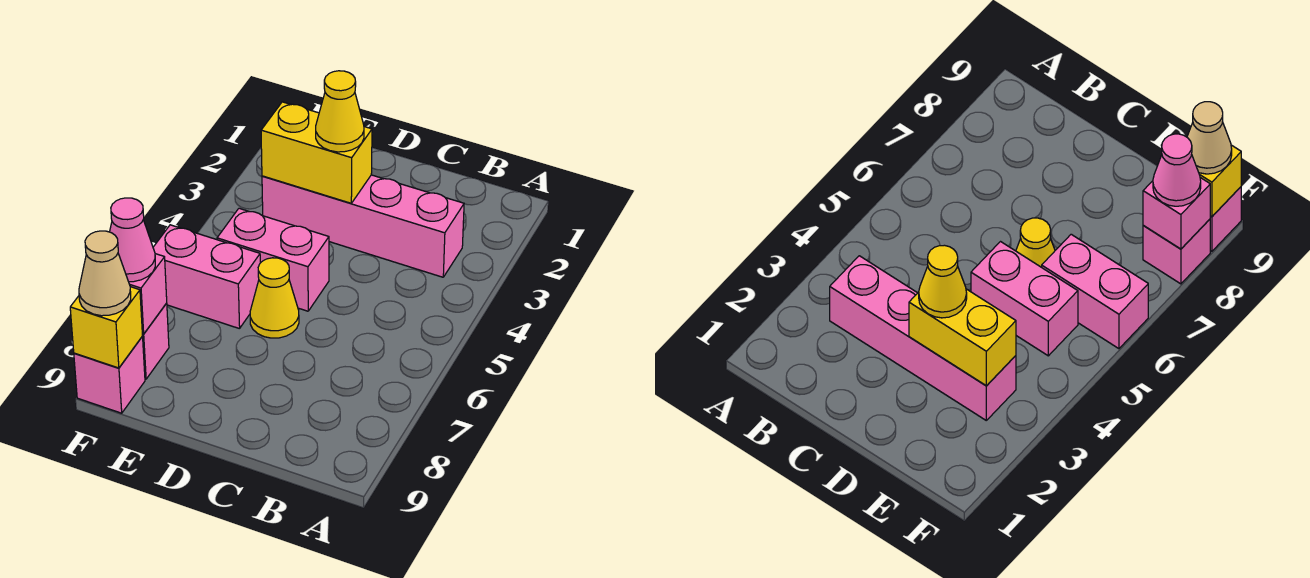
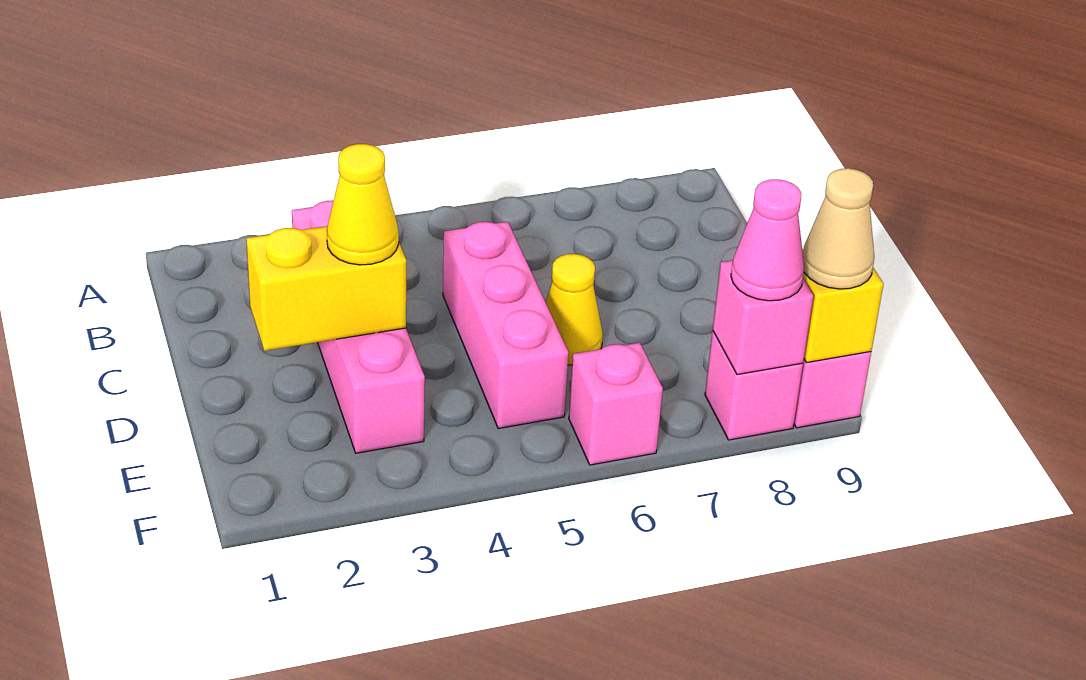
yellow brick D3:E3 level 2 -> yellow brick D2:D3 level 2
pink brick D5:E5 level 1 -> pink brick C5:E5 level 1
pink brick E6:F6 level 1 -> pink brick F6 level 1

